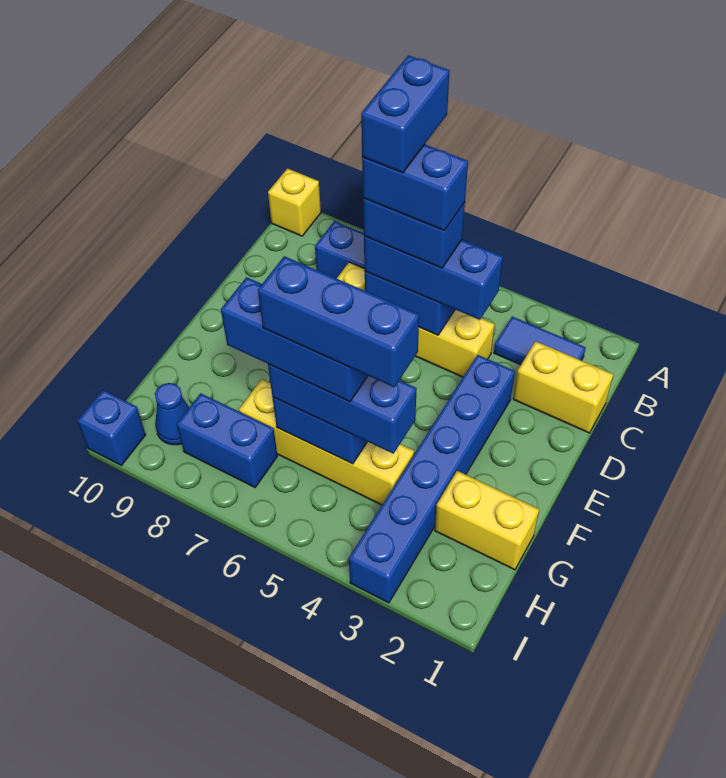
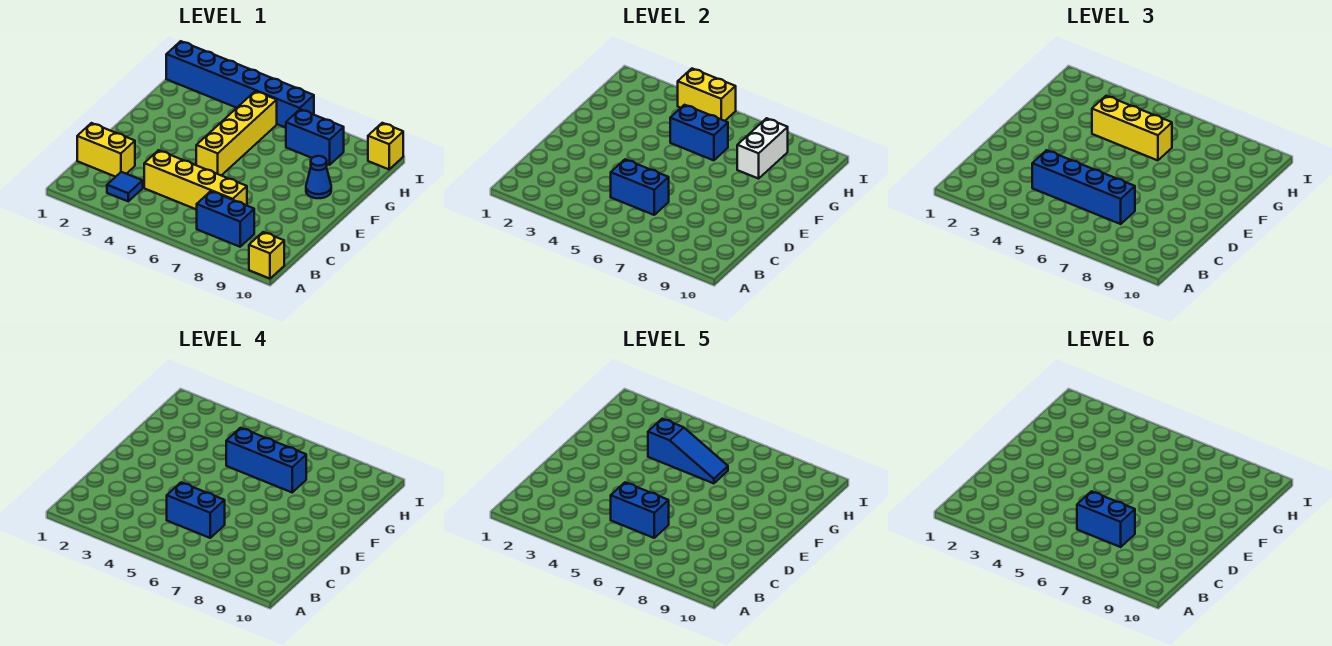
blue tile B2:B3 level 1 -> blue tile B3 level 1
blue brick B6:C6 level 6 -> blue brick C6:C7 level 6
blue brick C4:C6 level 3 -> blue brick C4:C7 level 3
blue brick D3:I3 level 1 -> blue brick I1:I6 level 1
yellow brick G1:G2 level 1 -> yellow brick I4:I5 level 2
yellow brick G4:G7 level 1 -> yellow brick E5:H5 level 1
blue brick G4:G6 level 3 -> yellow brick G4:G6 level 3
blue brick G4:G6 level 5 -> blue slope G4:G6 level 5 top 4
none -> white brick G8:H8 level 2
blue cone H9 level 1 -> blue cone F9 level 1
blue brick I10 level 1 -> yellow brick I10 level 1

